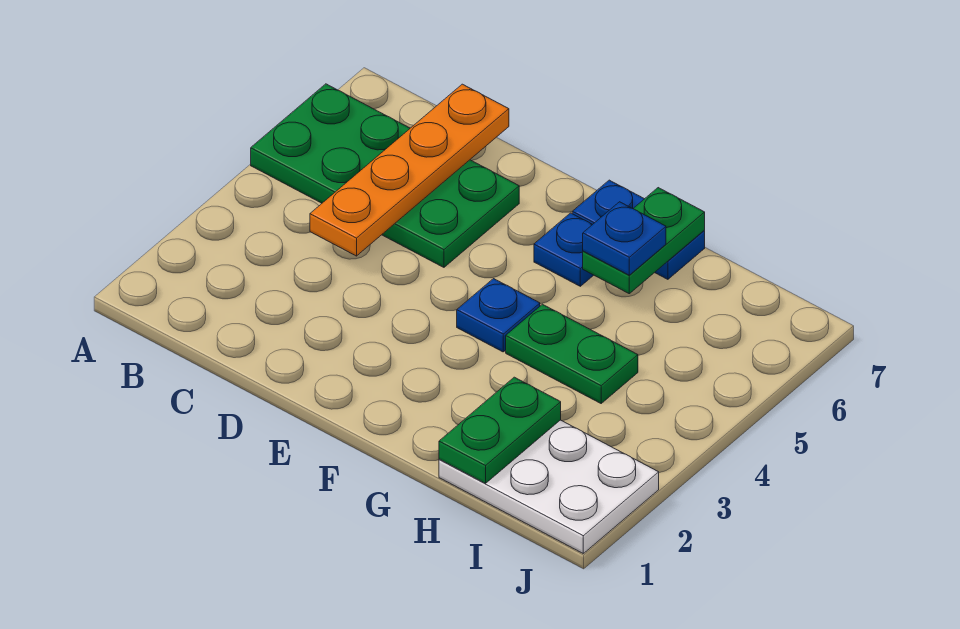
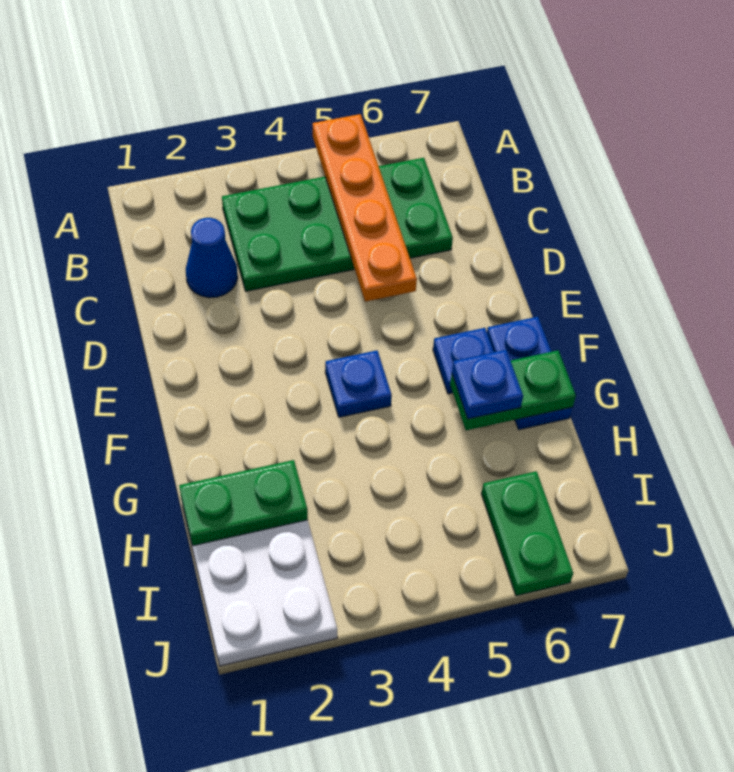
green plate A5:D6 level 1 -> green plate B3:C6 level 1
none -> blue cone C2 level 1
orange plate C4:C7 level 2 -> orange plate A5:D5 level 2
green plate G4:H4 level 1 -> green plate I6:J6 level 1

